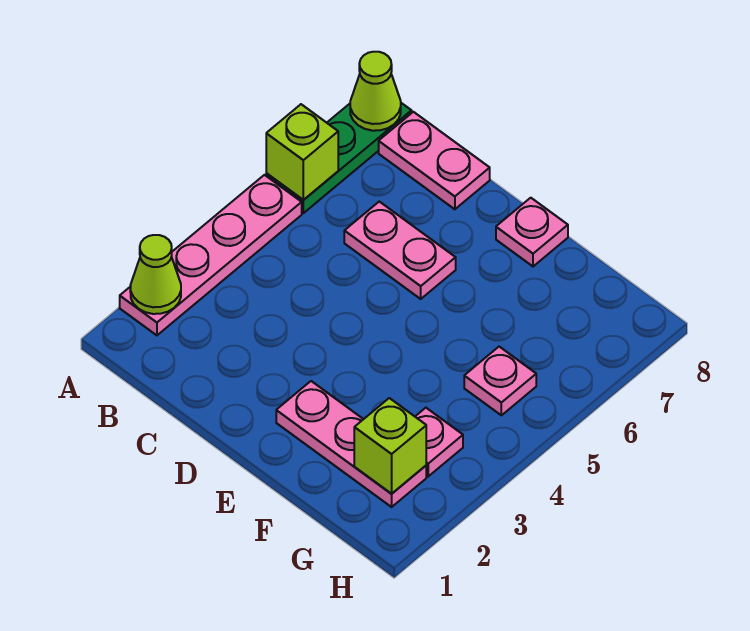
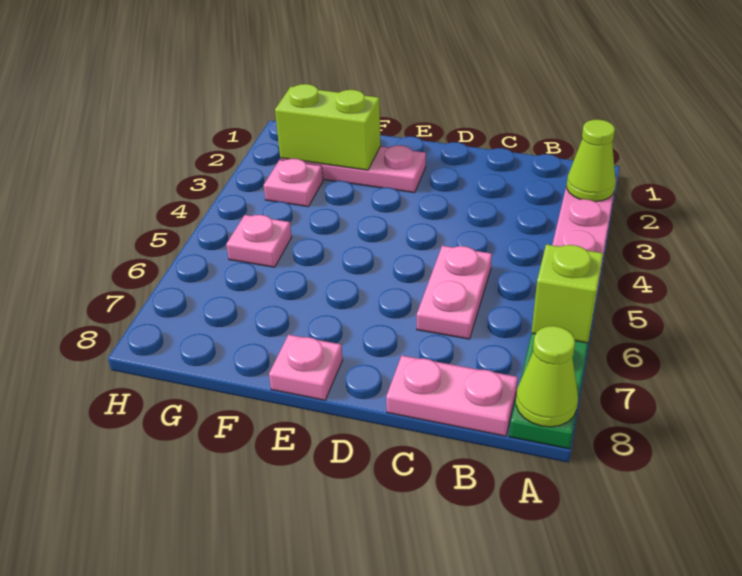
pink plate C6:D6 level 1 -> pink plate C5:C6 level 1
lime brick G2 level 2 -> lime brick F2:G2 level 2

